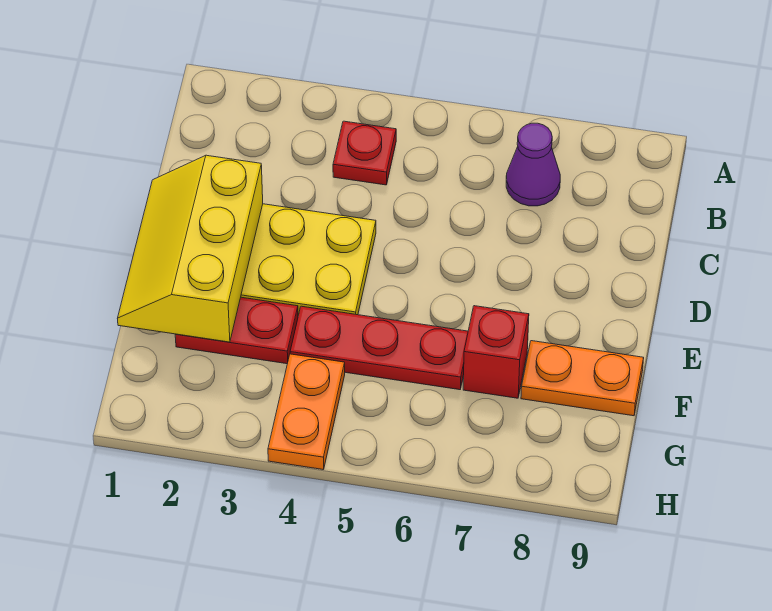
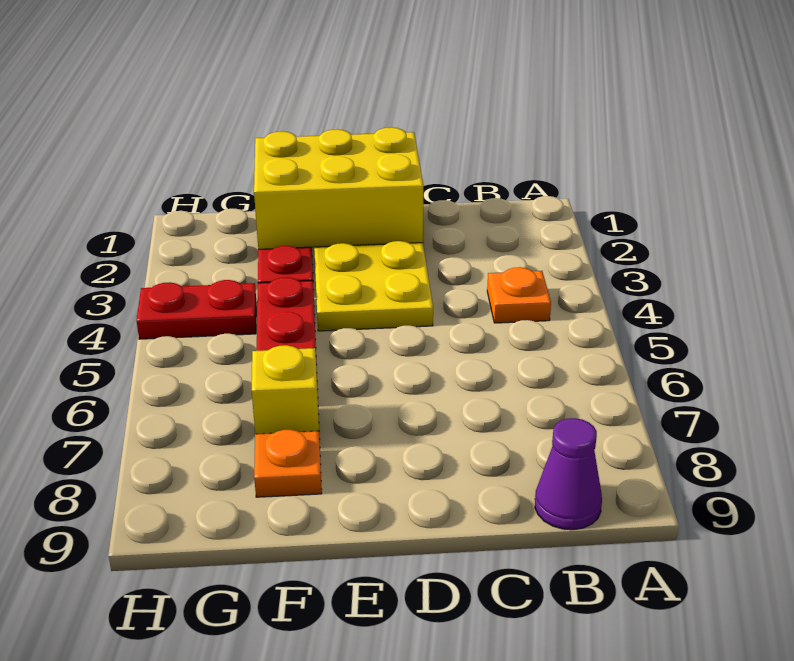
red plate B4 level 1 -> orange plate B4 level 1
purple cone B7 level 1 -> purple cone B9 level 1
yellow slope D1:F2 level 2 top 2 -> yellow brick D1:F2 level 2
red brick F7 level 1 -> yellow brick F7 level 1
orange plate F8:F9 level 1 -> orange plate F8 level 1
orange plate G4:H4 level 1 -> red plate G4:H4 level 1

